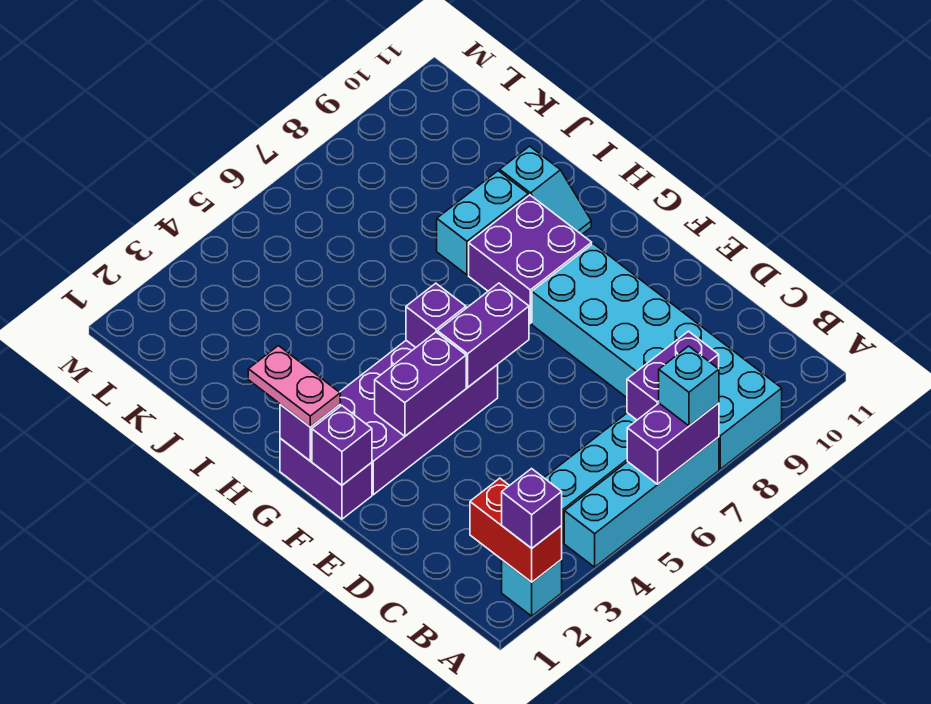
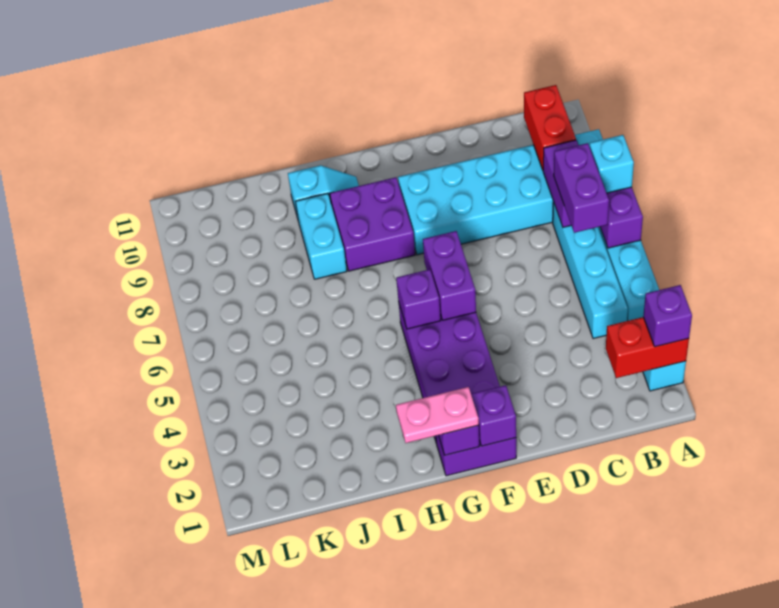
none -> red brick B9:B10 level 2
purple brick F3:F4 level 2 -> purple brick B6:B7 level 3

